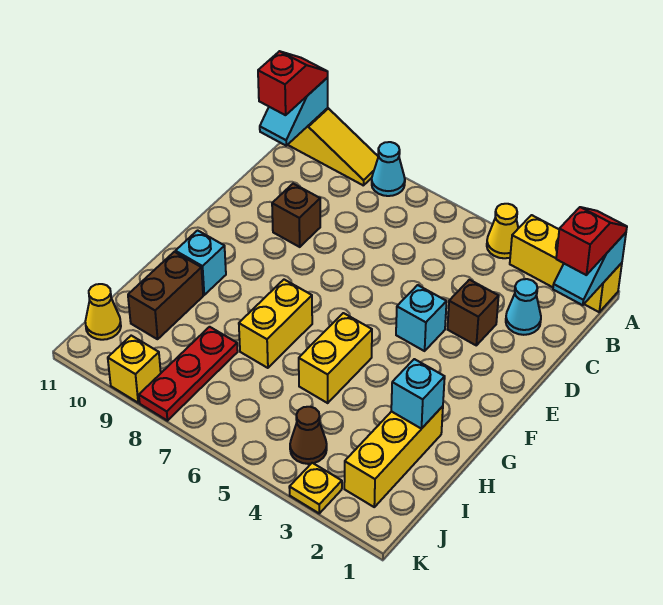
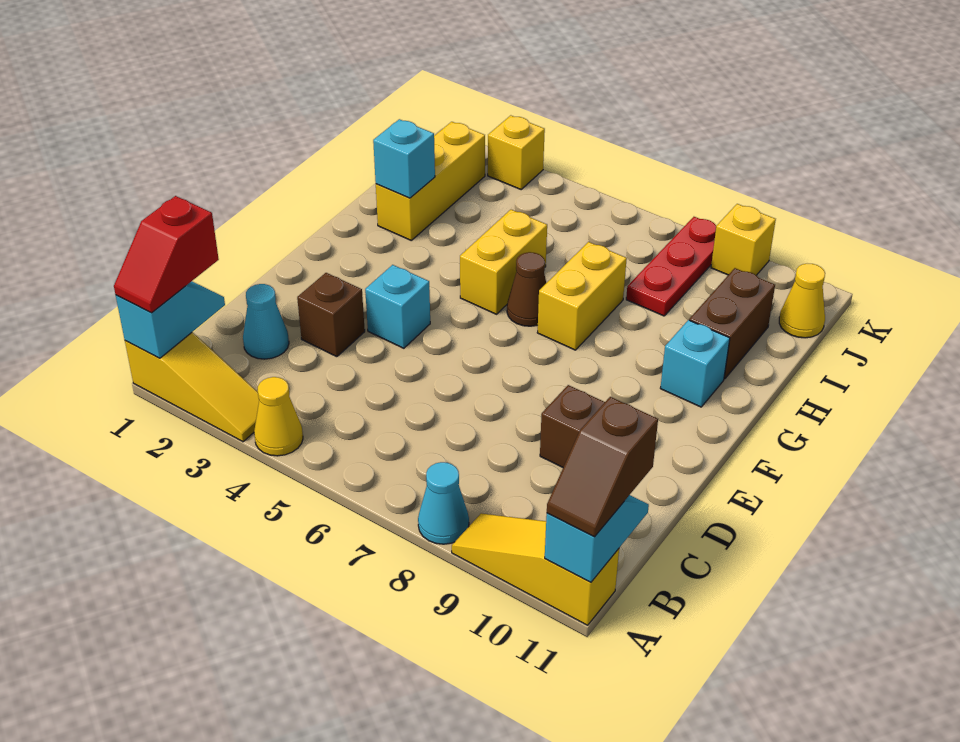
yellow brick A1:A3 level 1 -> yellow slope A1:A3 level 1 top 1
red slope A11:B11 level 3 top B -> brown slope A11:B11 level 3 top B
brown cone J4 level 1 -> brown cone G6 level 1
yellow plate K3 level 1 -> yellow brick K3 level 1

